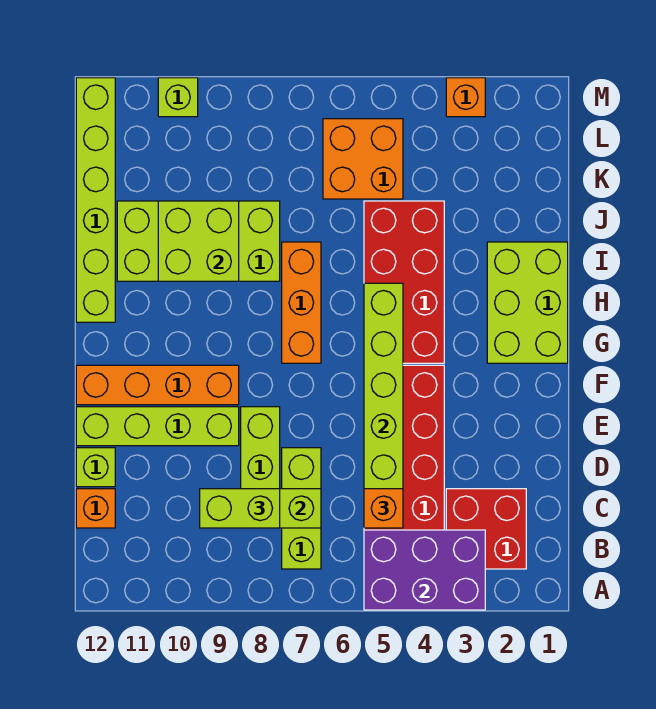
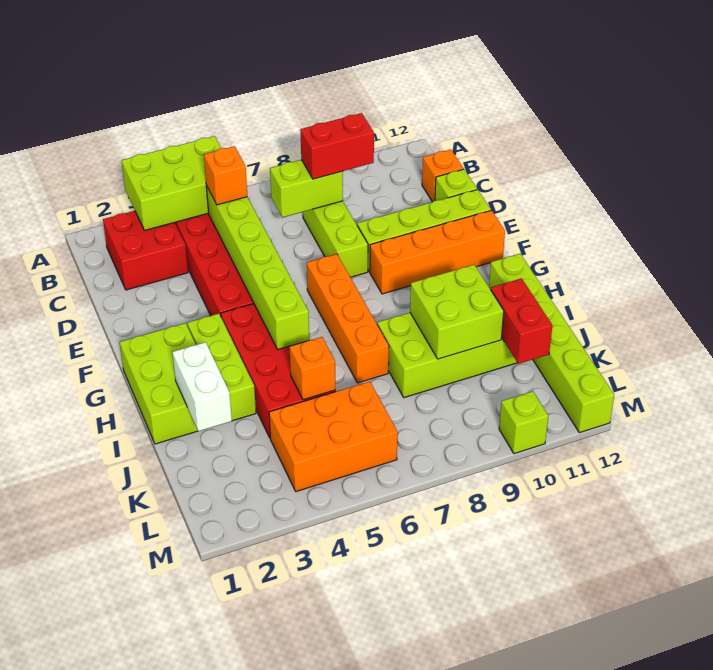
purple brick A3:B5 level 2 -> lime brick A3:B5 level 2
lime brick B7:D7 level 1 -> lime brick G3:I3 level 1
lime brick C8:C9 level 3 -> red brick C8:C9 level 3
orange brick G7:I7 level 1 -> orange brick F7:I7 level 1
none -> white brick I2:J2 level 2
none -> red brick J11:K11 level 2
orange brick K5:L6 level 1 -> orange brick K4:L6 level 1
orange brick M3 level 1 -> orange brick J5 level 2

